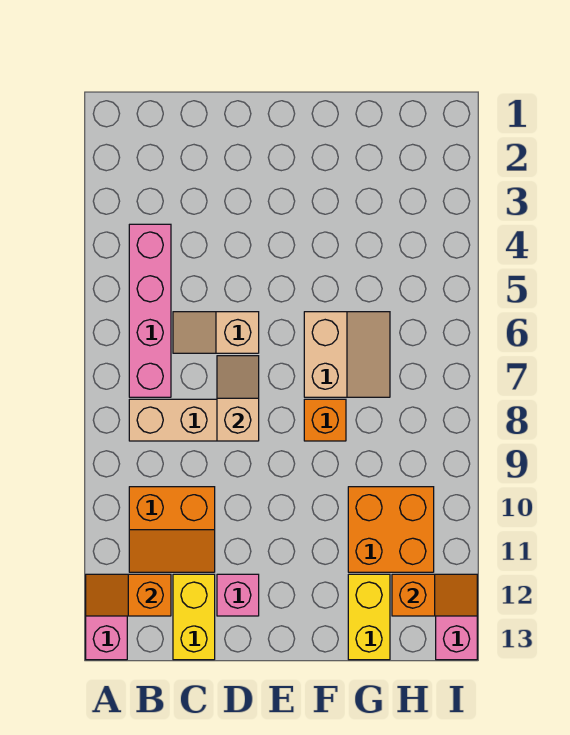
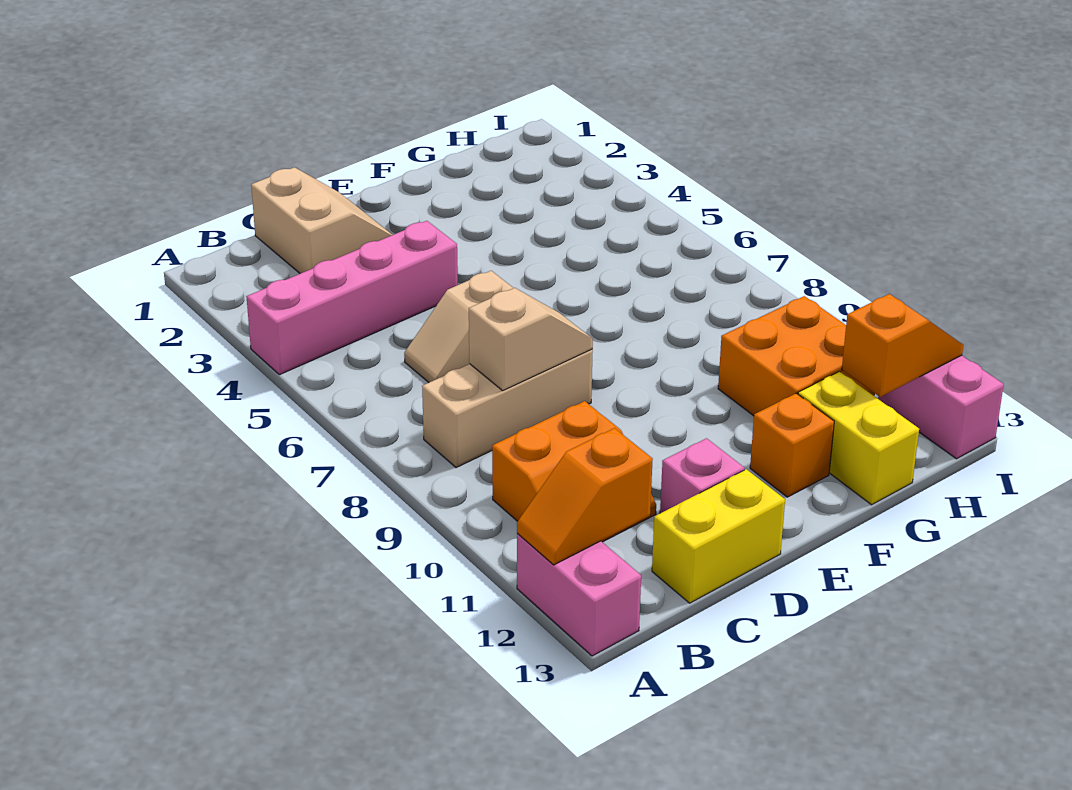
pink brick B4:B7 level 1 -> pink brick A4:D4 level 1
yellow brick C12:C13 level 1 -> yellow brick C13:D13 level 1
tan slope D7:D8 level 2 top 8 -> tan slope C8:D8 level 2 top C
tan slope F6:G7 level 1 top F -> tan slope C1:D2 level 1 top C
orange brick F8 level 1 -> orange brick F12 level 1

